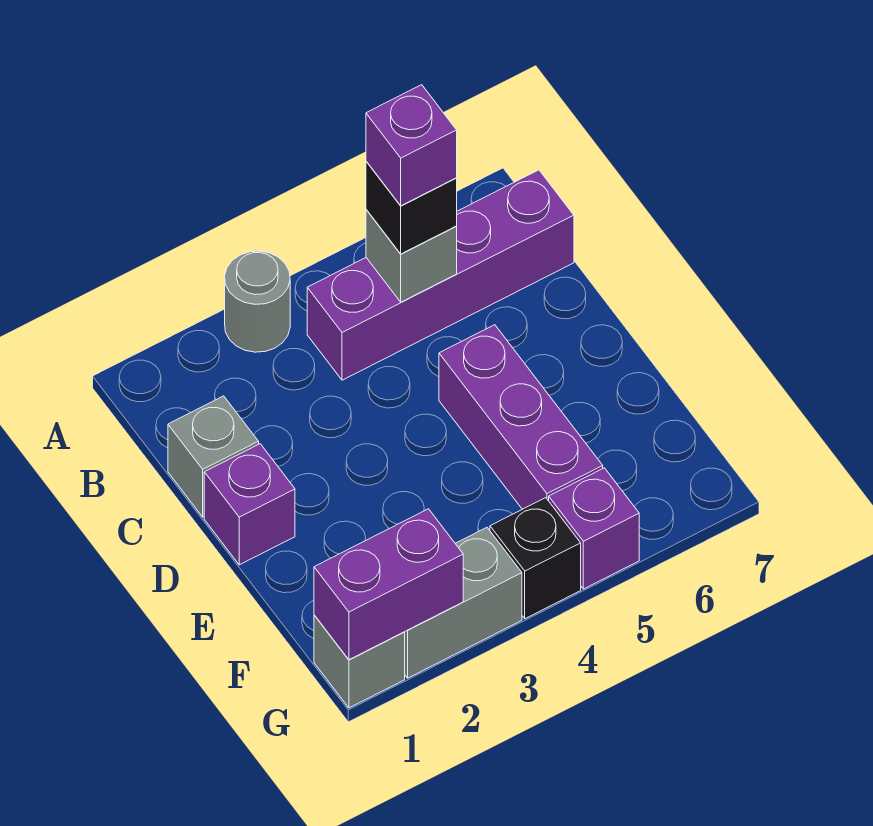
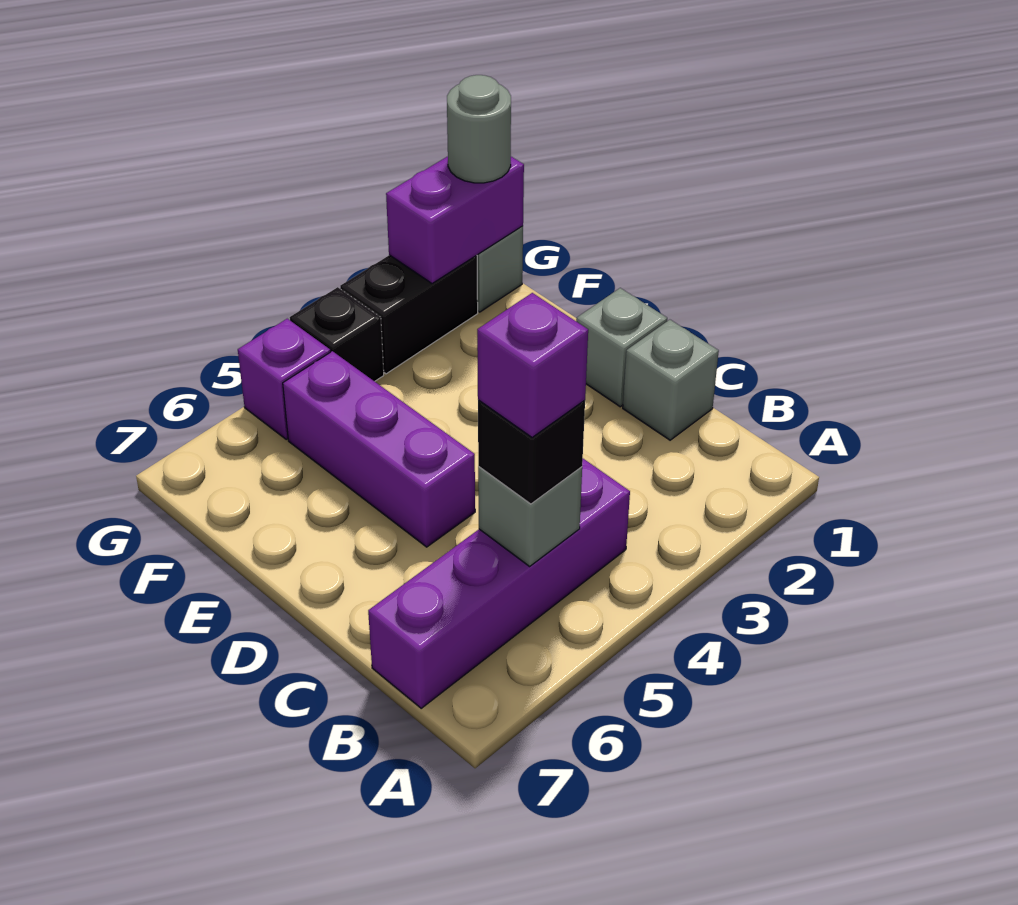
grey round brick A3 level 1 -> grey round brick G1 level 3
purple brick D1 level 1 -> grey brick D1 level 1
grey brick G2:G3 level 1 -> black brick G2:G3 level 1

